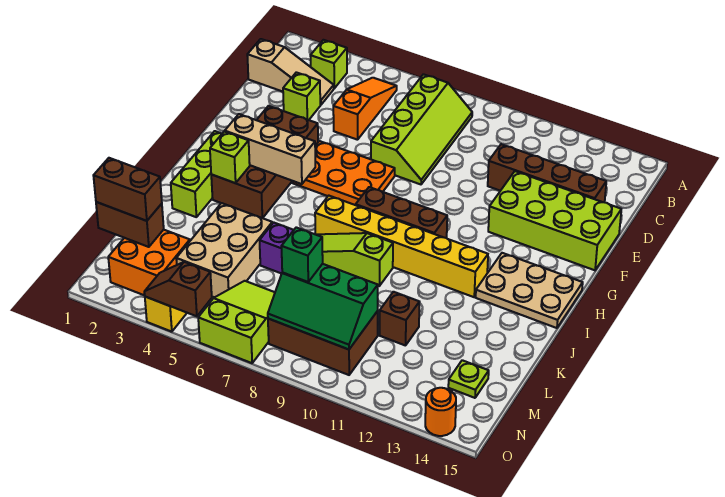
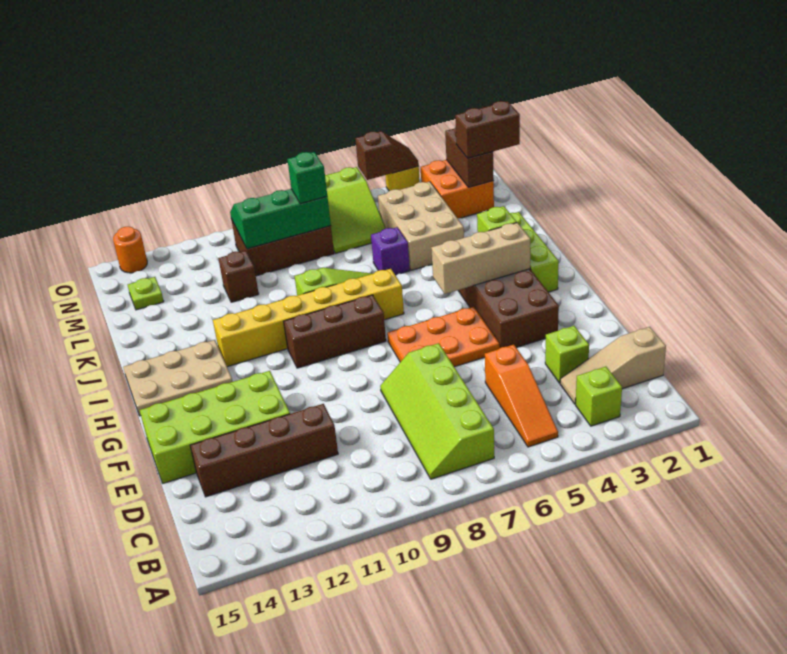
brown brick M1:M2 level 2 -> brown brick M2:N2 level 2

